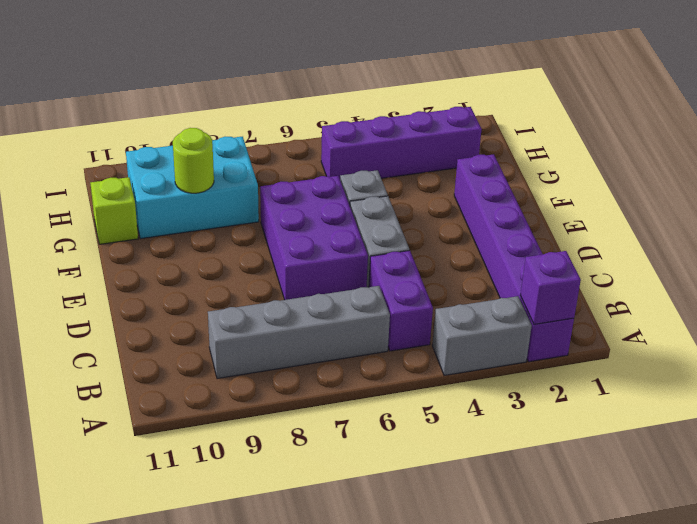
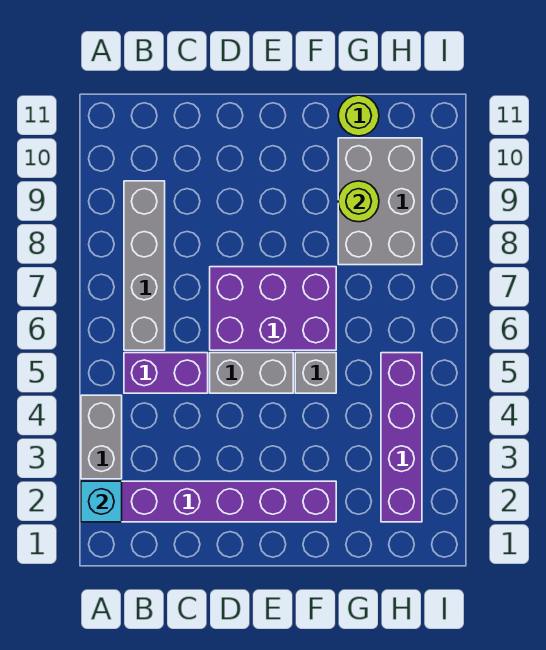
purple brick A2 level 2 -> cyan brick A2 level 2
cyan brick G8:H10 level 1 -> grey brick G8:H10 level 1
lime brick G11 level 1 -> lime round brick G11 level 1

